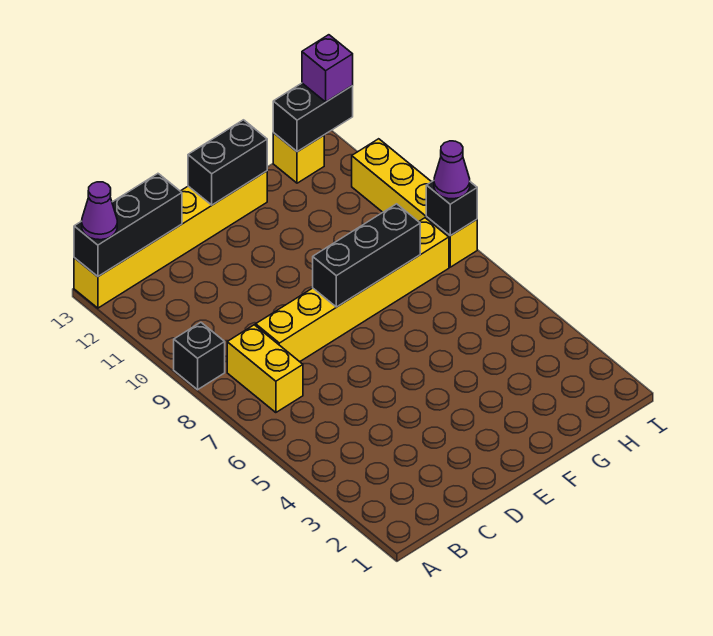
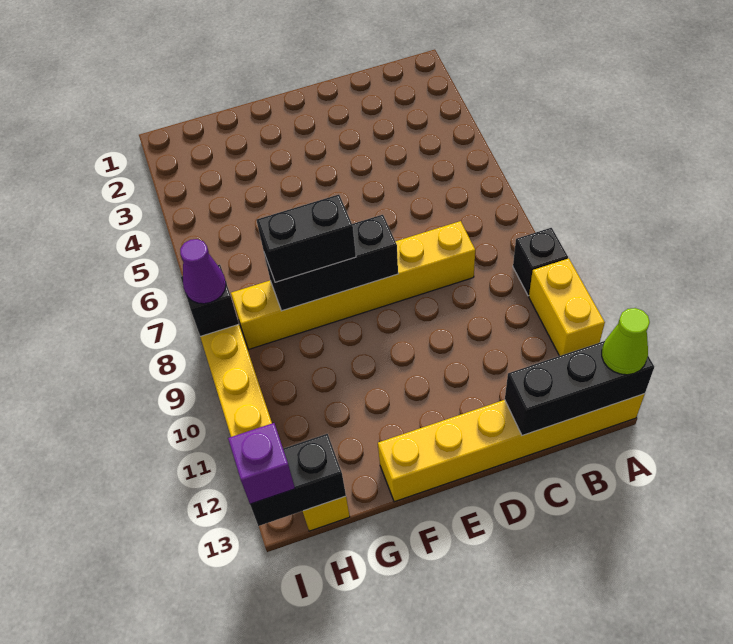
purple cone A13 level 3 -> lime cone A13 level 3
yellow brick B7:B8 level 1 -> yellow brick A10:A11 level 1
black brick E13:F13 level 2 -> black brick F8:G8 level 3

